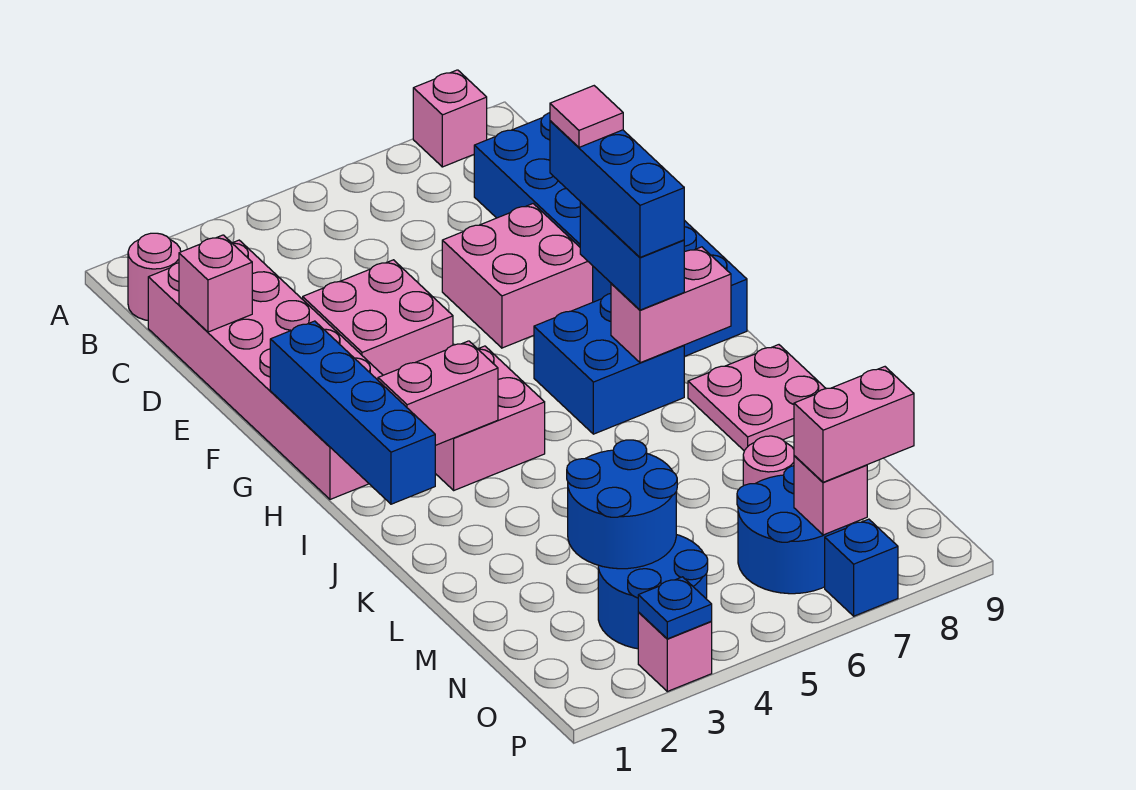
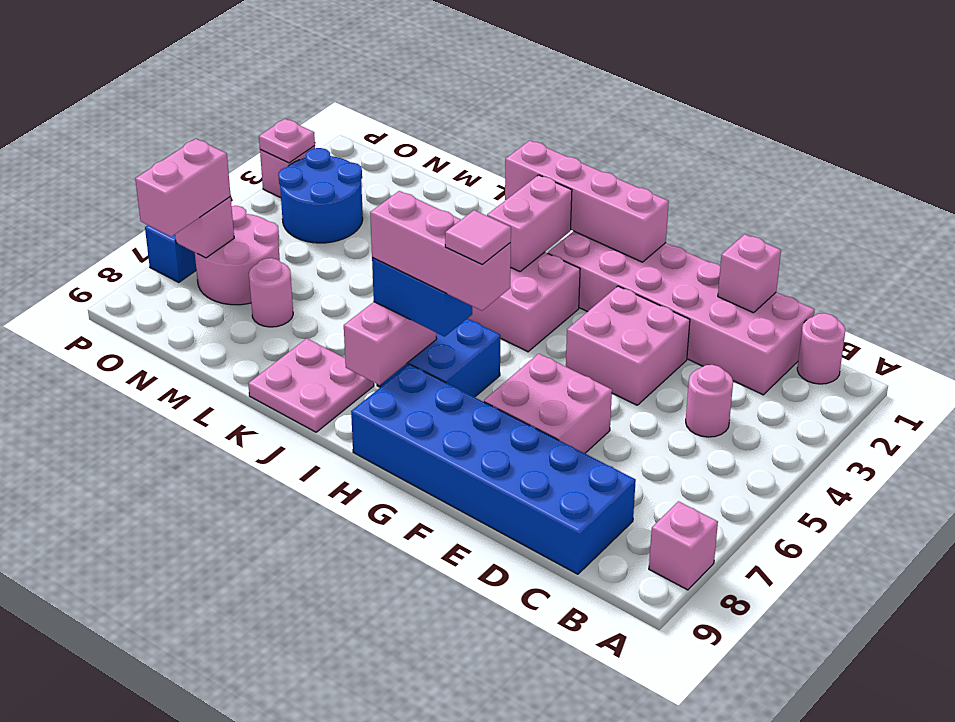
none -> pink round brick C4 level 1
blue brick G1:J1 level 2 -> pink brick G1:J1 level 2
blue brick G7:I7 level 4 -> pink brick G7:I7 level 4
blue round brick M3:N4 level 2 -> none
blue round brick N6:O7 level 1 -> pink round brick N6:O7 level 1
blue plate P3 level 2 -> pink plate P3 level 2

